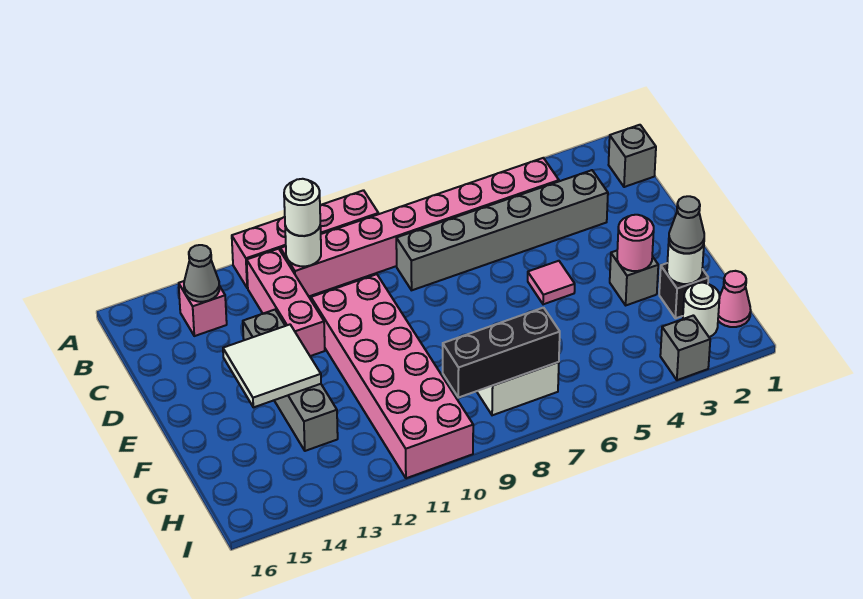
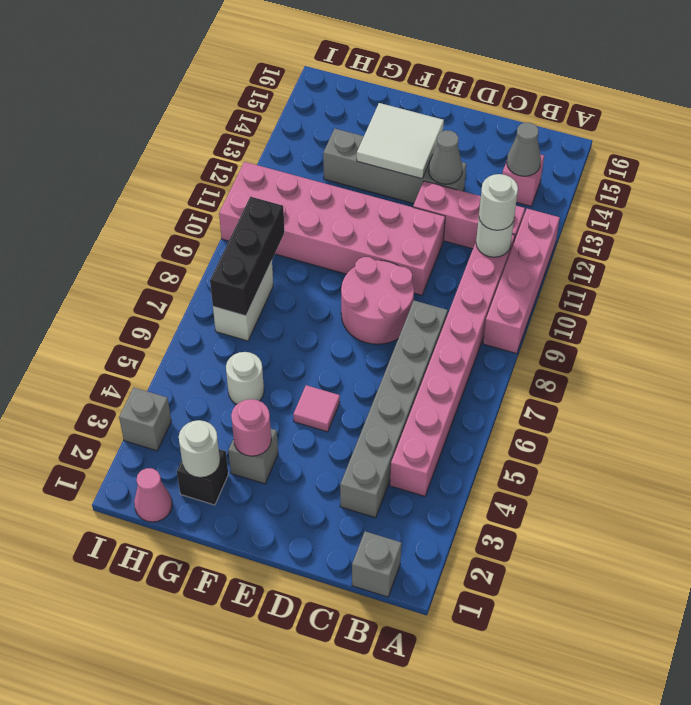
none -> pink round brick D8:E9 level 1
grey cone G2 level 3 -> grey cone D13 level 2
white round brick H2 level 1 -> white round brick G5 level 1

